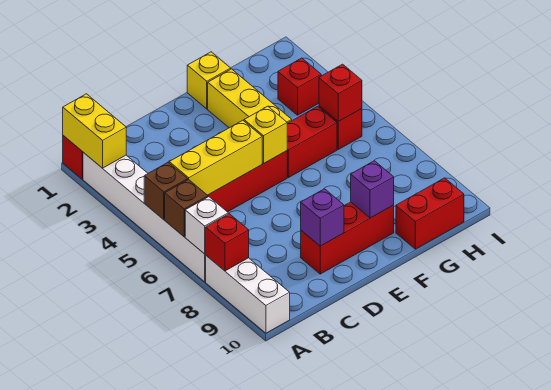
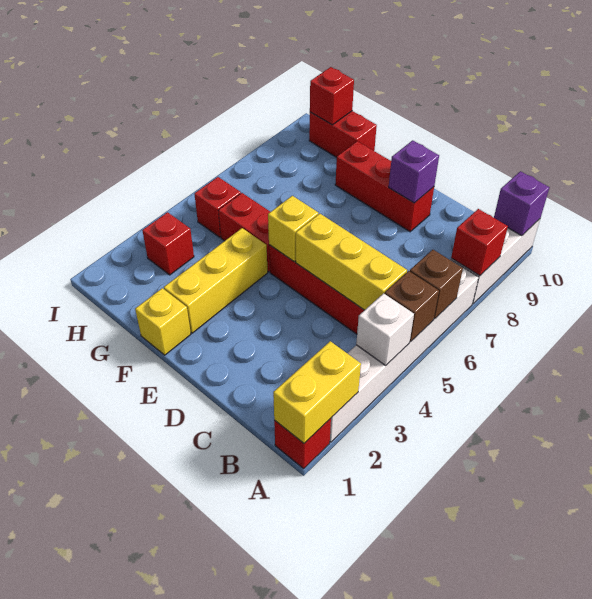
white brick A7 level 2 -> white brick A4 level 2
purple brick F9 level 2 -> purple brick A10 level 2
red brick H5 level 2 -> red brick H10 level 2

